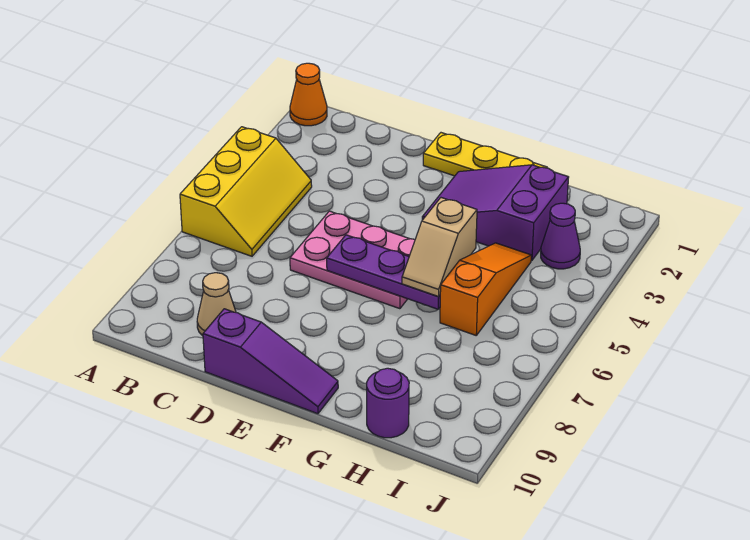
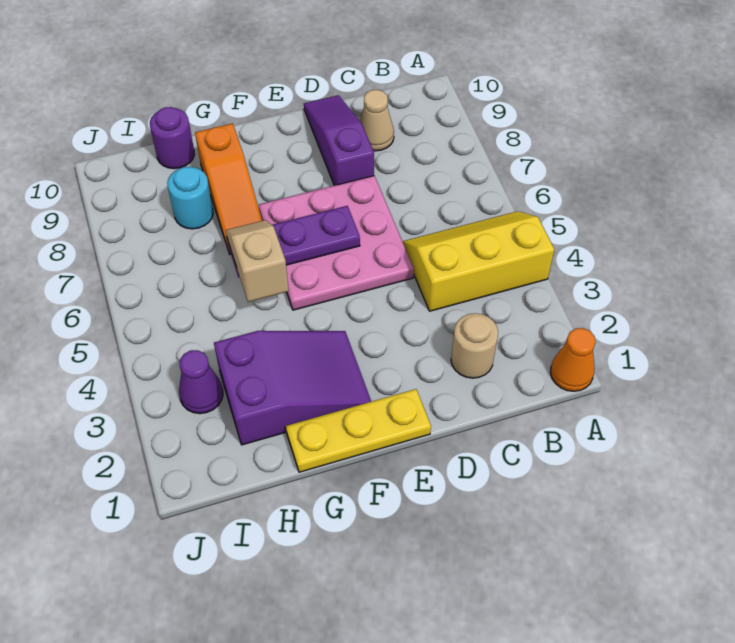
yellow slope A4:B6 level 1 top A -> yellow slope A4:C5 level 1 top 4
none -> tan round brick C2 level 1
pink plate D5:F6 level 1 -> pink plate D5:F7 level 1
purple slope D10:F10 level 1 top D -> purple slope D8:D10 level 1 top 8
orange slope H4:H6 level 1 top 6 -> orange slope G7:G9 level 1 top 9
none -> cyan round brick H8 level 1

